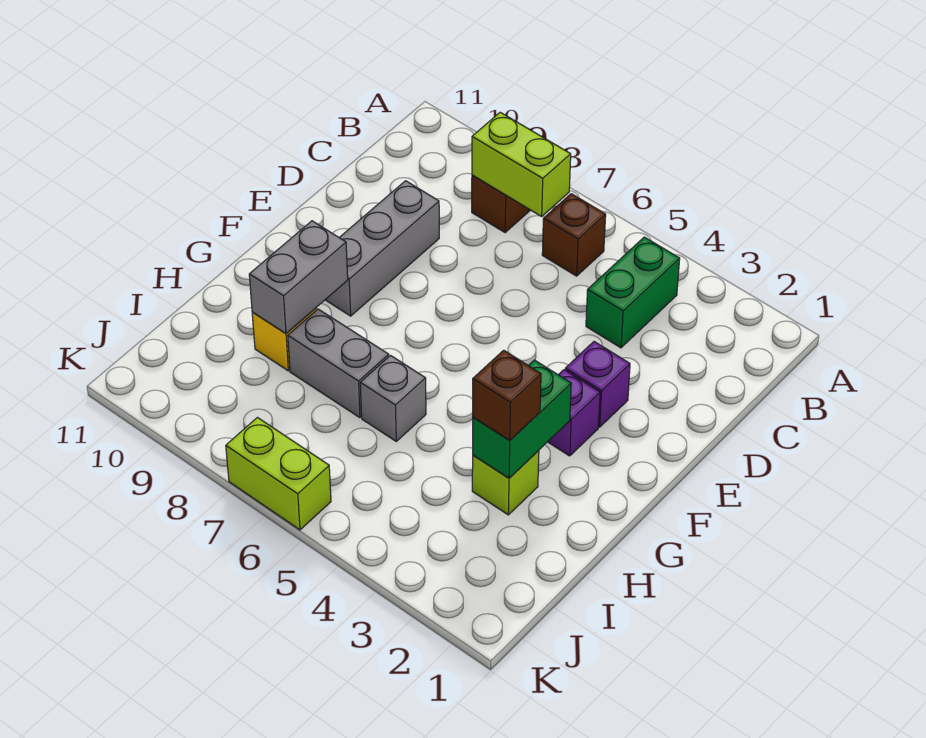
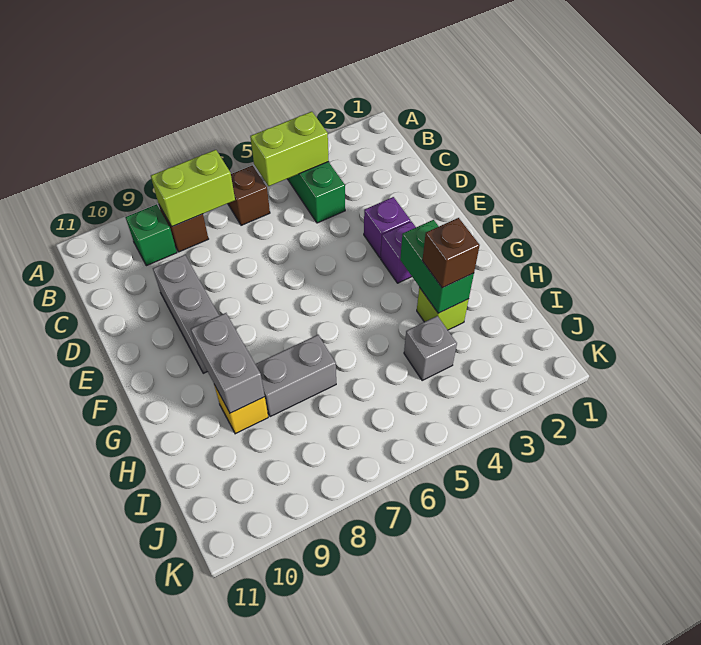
none -> green brick B9 level 1
grey brick H6 level 1 -> grey brick I4 level 1
lime brick K6:K7 level 1 -> lime brick B4:B5 level 2

